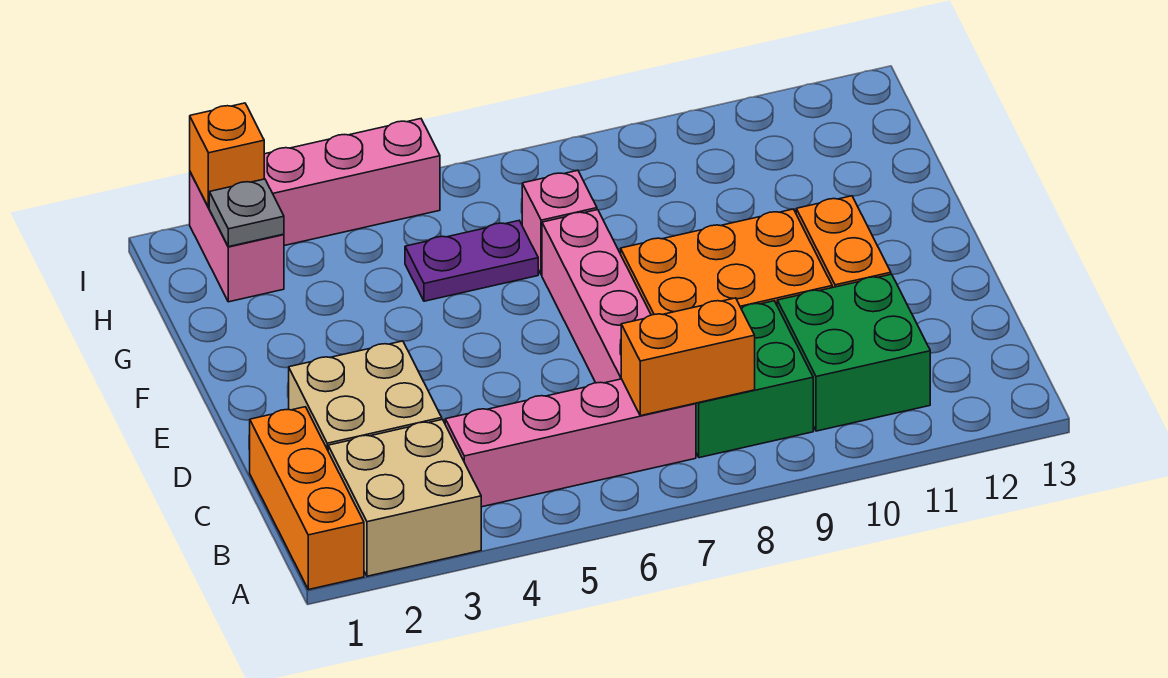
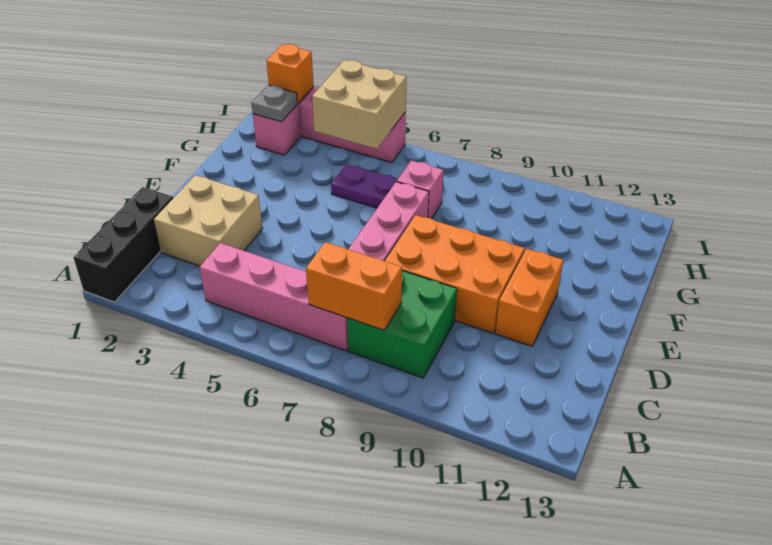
orange brick A1:C1 level 1 -> black brick A1:C1 level 1
tan brick A2:B3 level 1 -> tan brick H4:I5 level 2
green brick B10:C11 level 1 -> none

